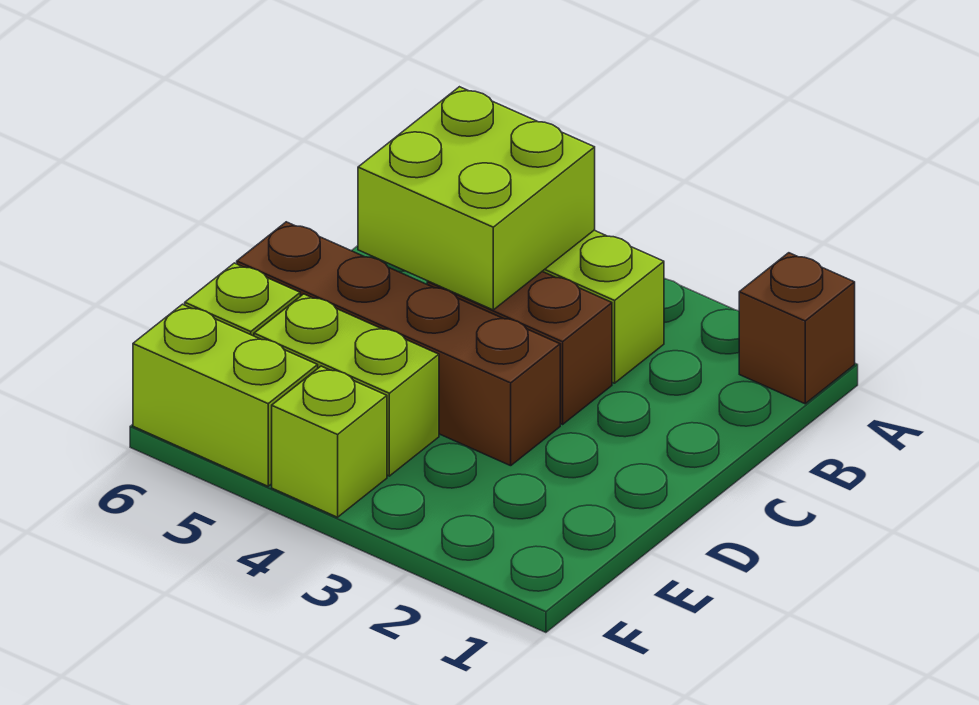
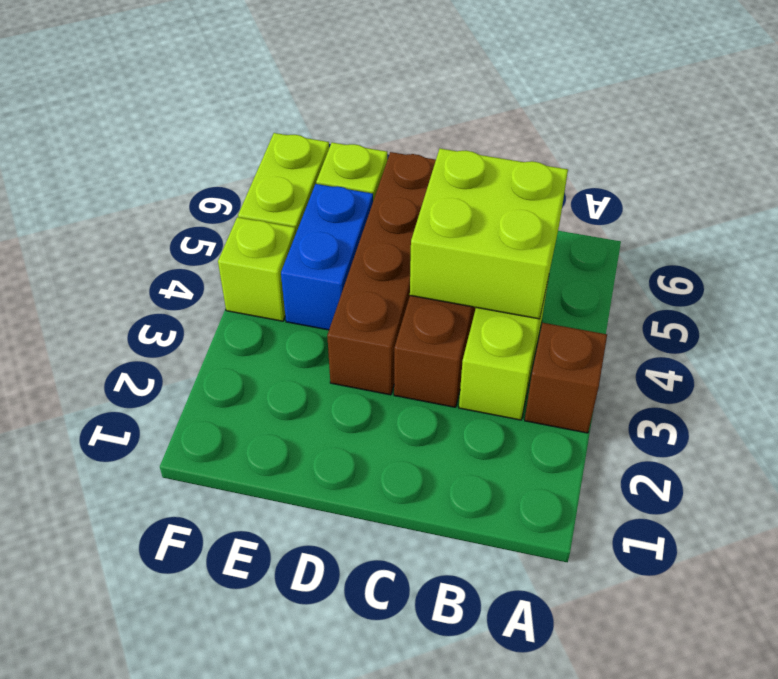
brown brick A1 level 1 -> brown brick A3 level 1
lime brick E4:E5 level 1 -> blue brick E4:E5 level 1

